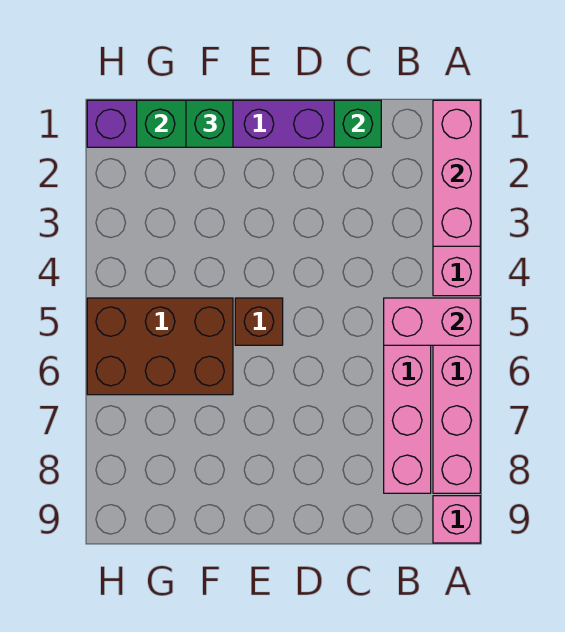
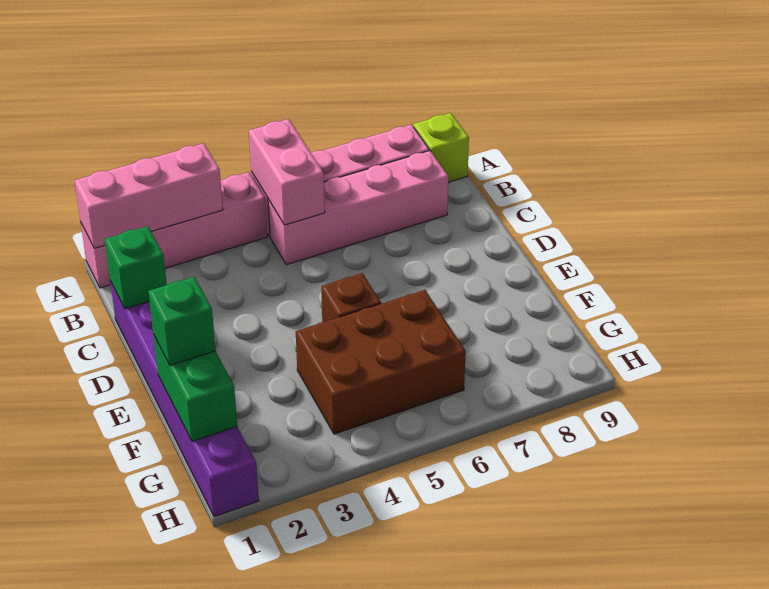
pink brick A9 level 1 -> lime brick A9 level 1
brown brick F5:H6 level 1 -> brown brick F4:G6 level 1

